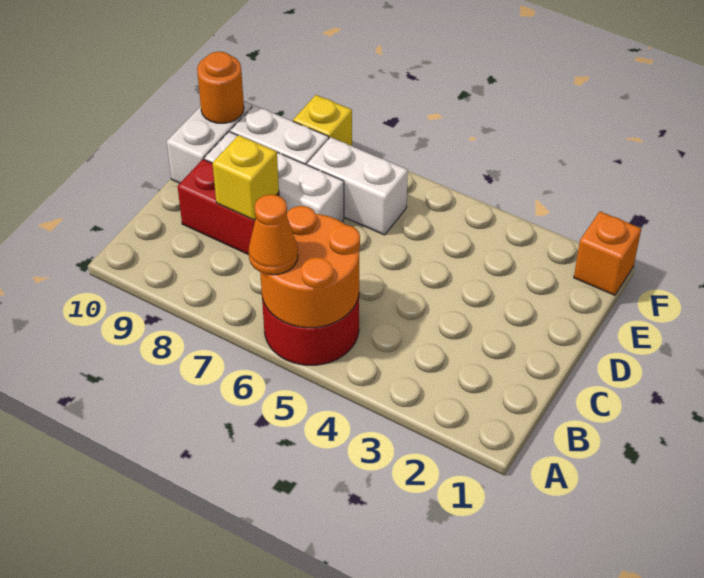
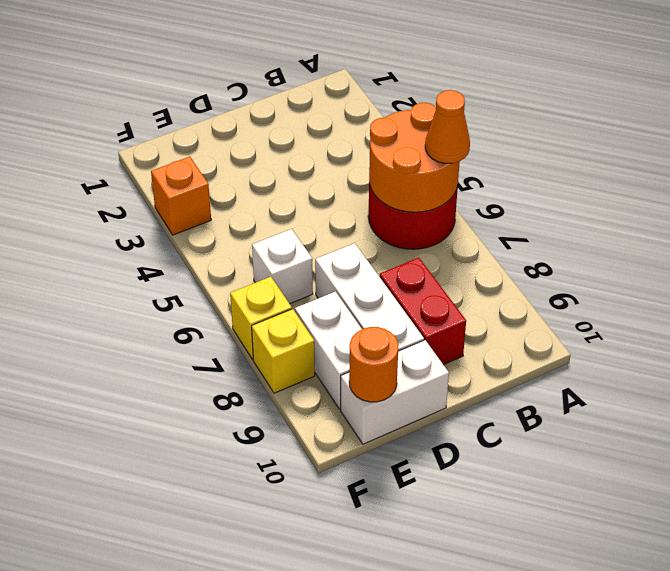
yellow brick C8 level 2 -> yellow brick F7 level 1
white brick E6:E7 level 1 -> white brick E6 level 1
orange brick F1 level 1 -> orange brick F3 level 1

